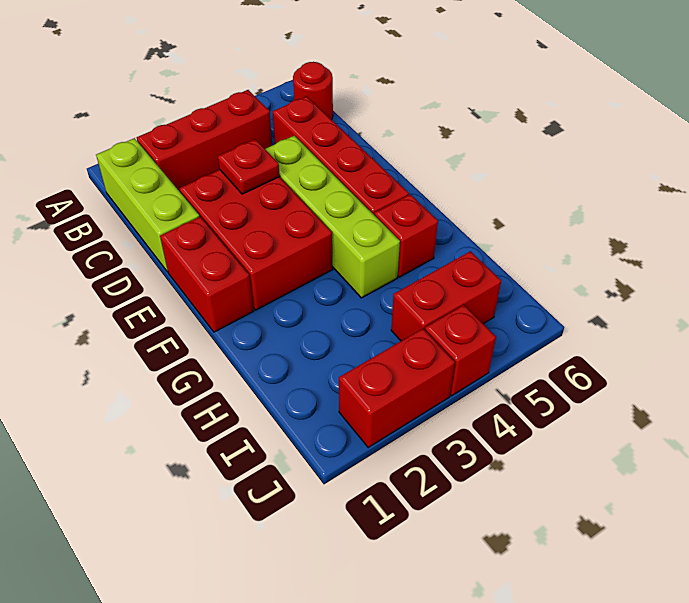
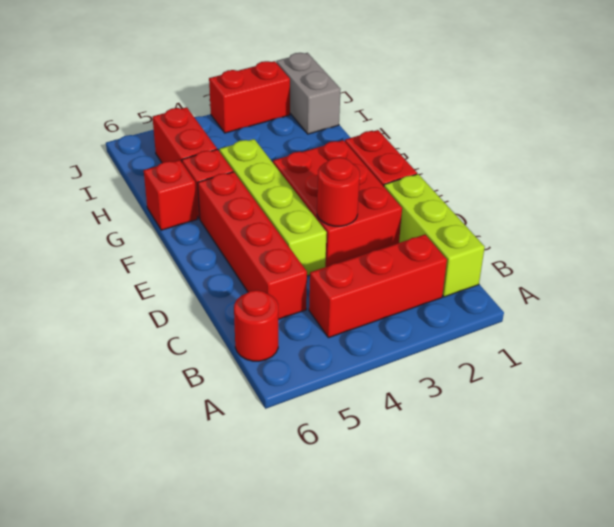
red plate D3 level 2 -> red round brick D3 level 2
none -> grey brick I1:J1 level 1
red brick I4:I5 level 1 -> red brick H5:I5 level 1
red brick J4 level 1 -> red brick G6 level 1

